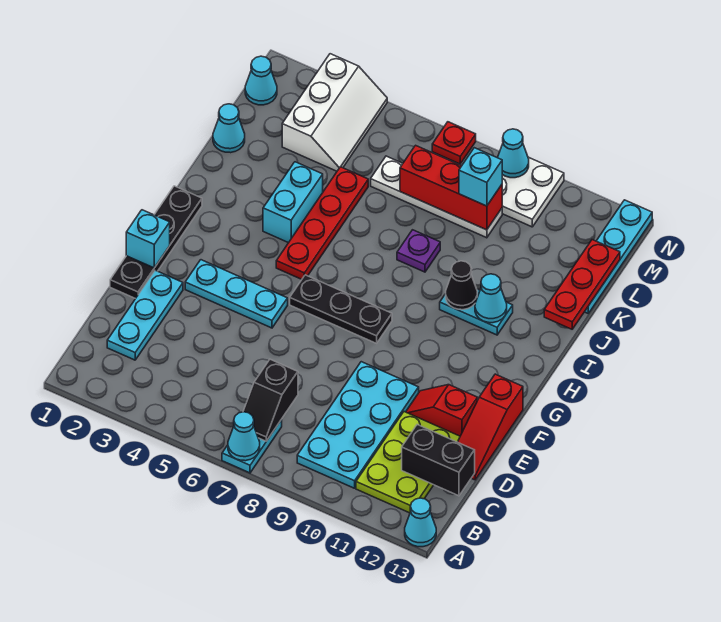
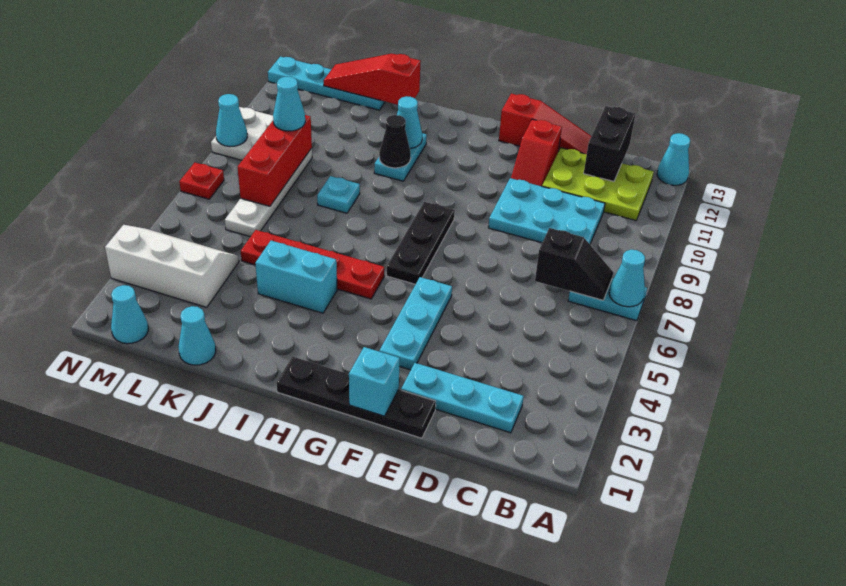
cyan plate B9:E10 level 1 -> cyan plate C9:E10 level 1
purple plate J8 level 1 -> cyan plate J8 level 1
red plate J13:L13 level 2 -> red slope J13:L13 level 2 top J
cyan brick L9 level 3 -> cyan cone L9 level 3

